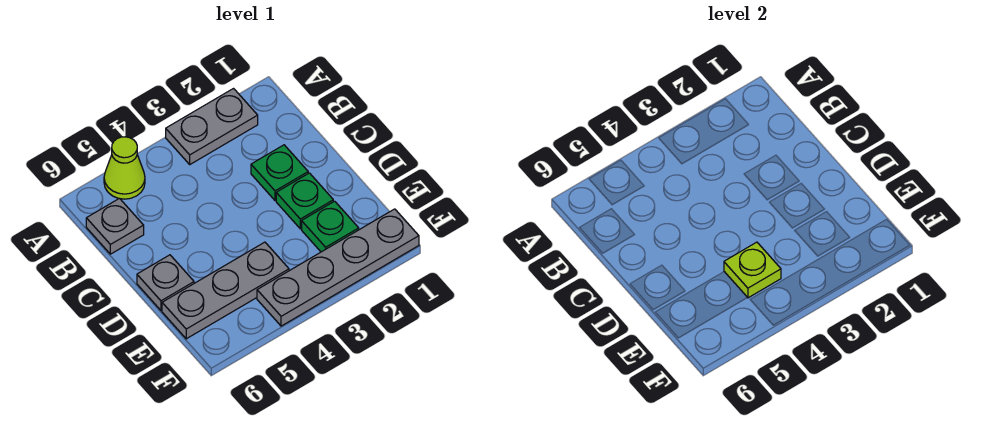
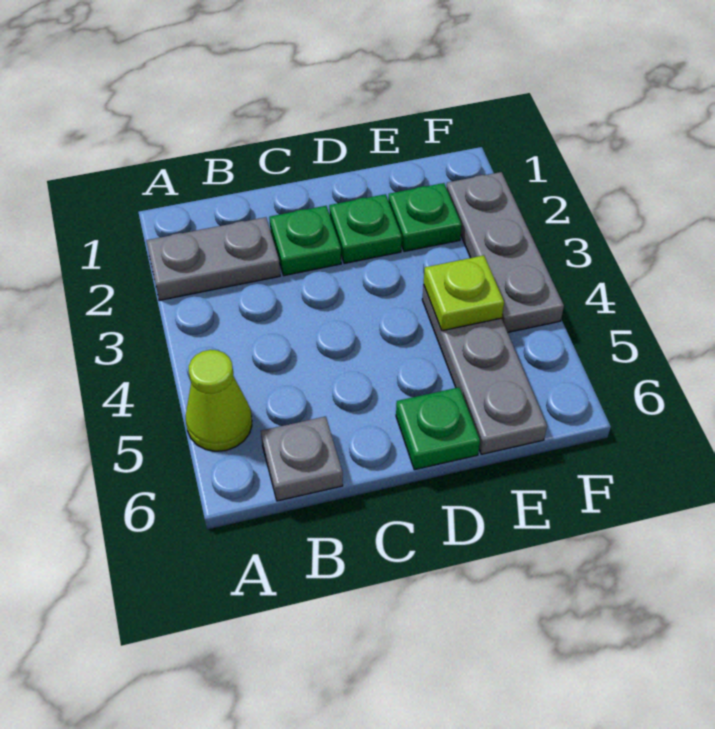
grey plate A2:A3 level 1 -> grey plate A2:B2 level 1
grey plate D6 level 1 -> green plate D6 level 1
grey plate F1:F4 level 1 -> grey plate F2:F4 level 1

